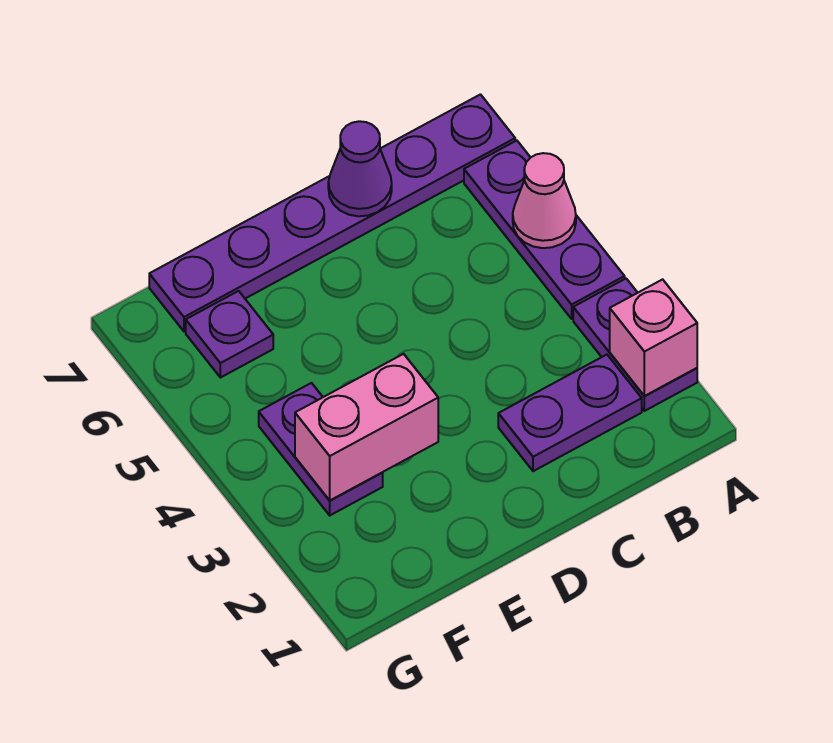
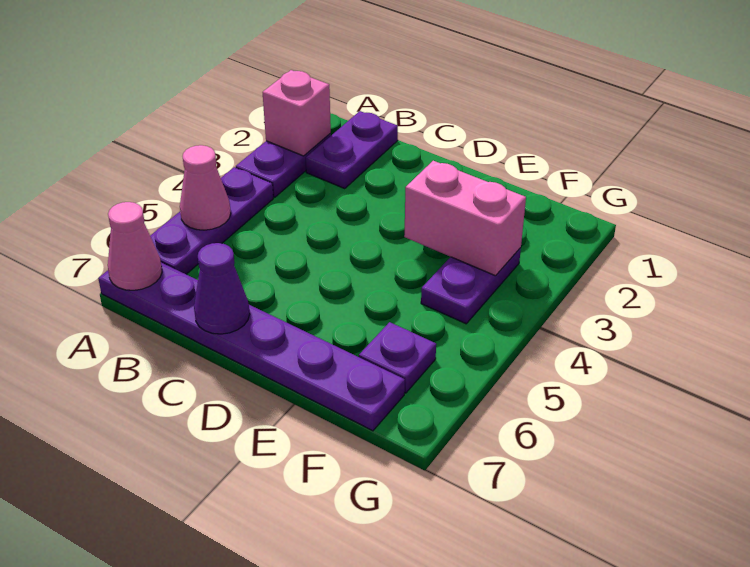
none -> pink cone A7 level 2
purple plate B2:C2 level 1 -> purple plate B1:B2 level 1

